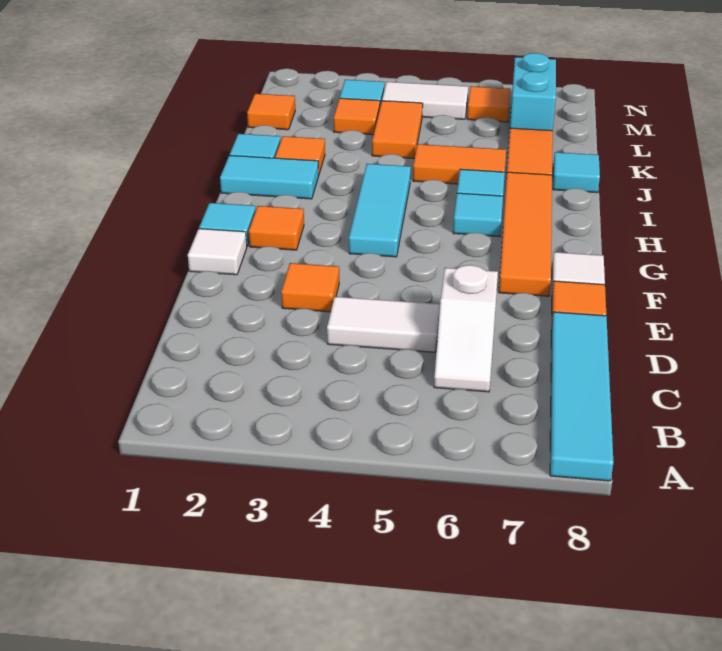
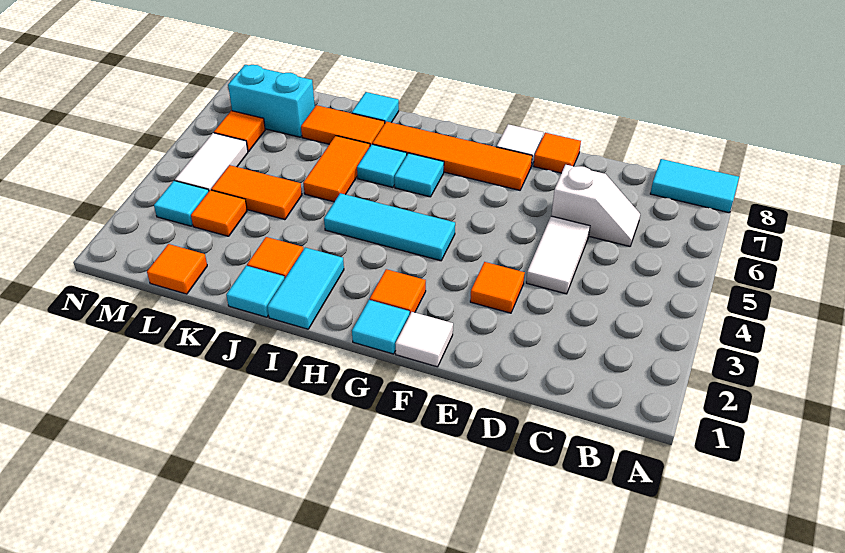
cyan tile A8:D8 level 1 -> cyan tile A8:B8 level 1

